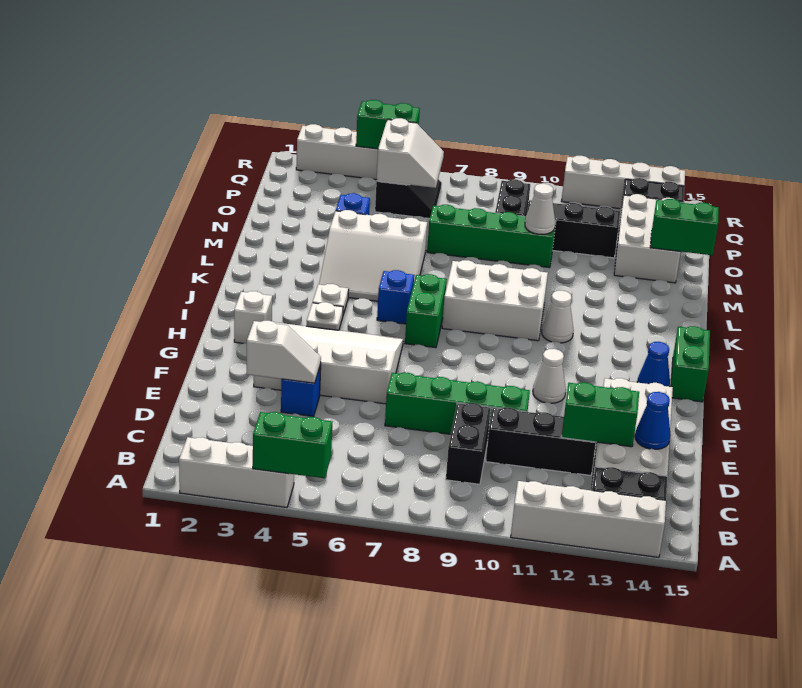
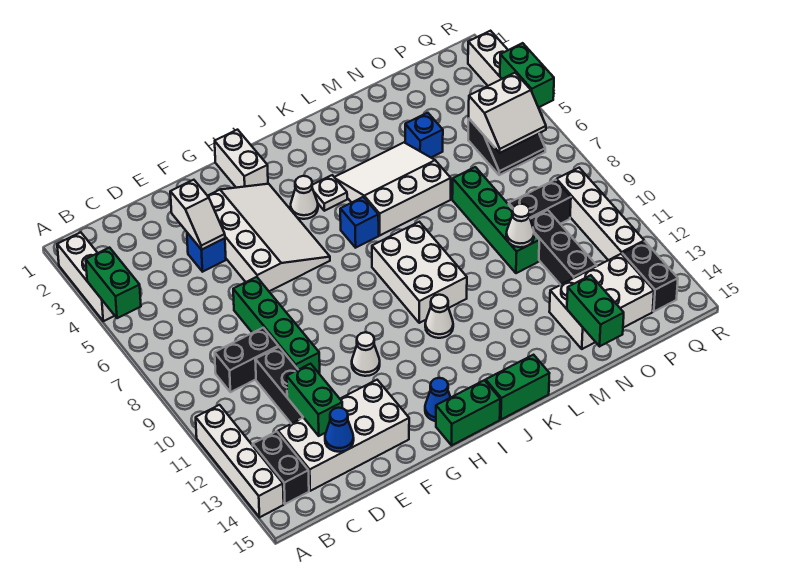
white brick H2 level 1 -> white brick H1:H2 level 1
white plate I4 level 1 -> white cone I4 level 1
green brick I7:J7 level 1 -> green brick J15:K15 level 1
white slope K4:M6 level 1 top M -> white slope K4:M6 level 1 top 6
white brick R11:R14 level 1 -> white brick Q9:Q12 level 1

